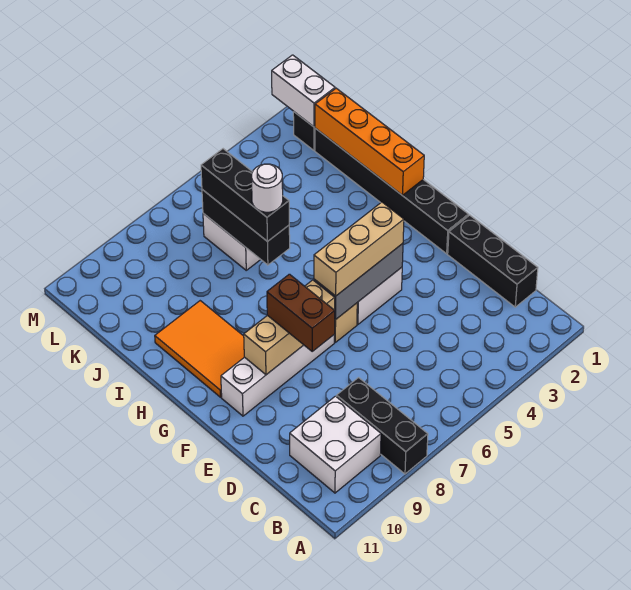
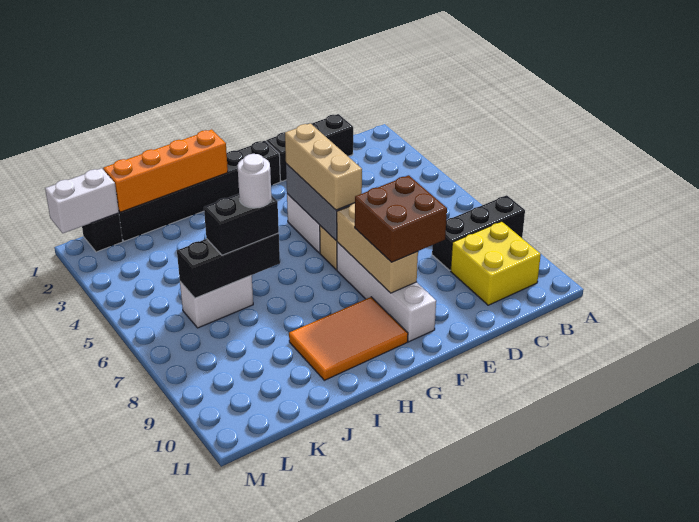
white brick B9:C10 level 1 -> yellow brick B9:C10 level 1
brown brick E8:F8 level 3 -> brown brick E8:F9 level 3
black brick I6:K6 level 3 -> black brick I6:J6 level 3

